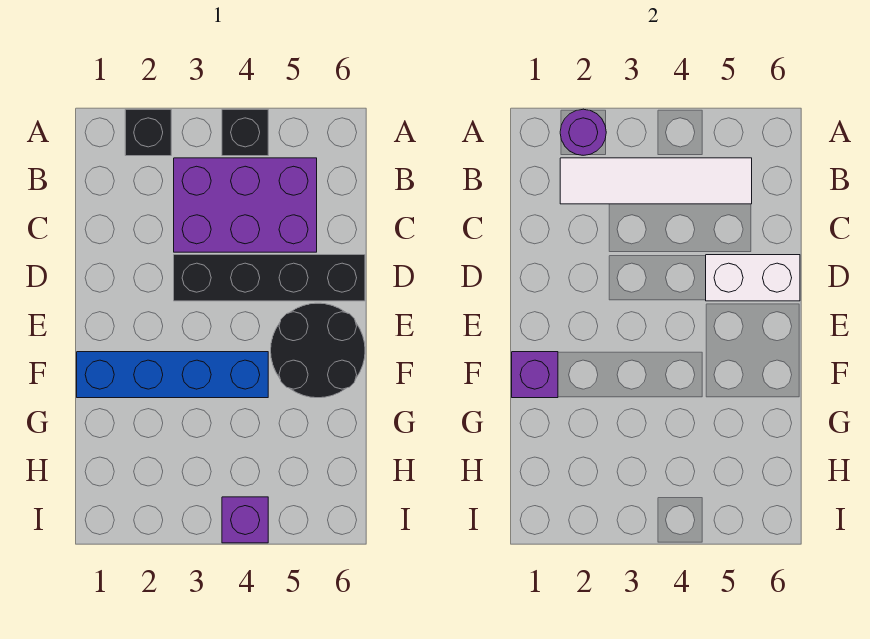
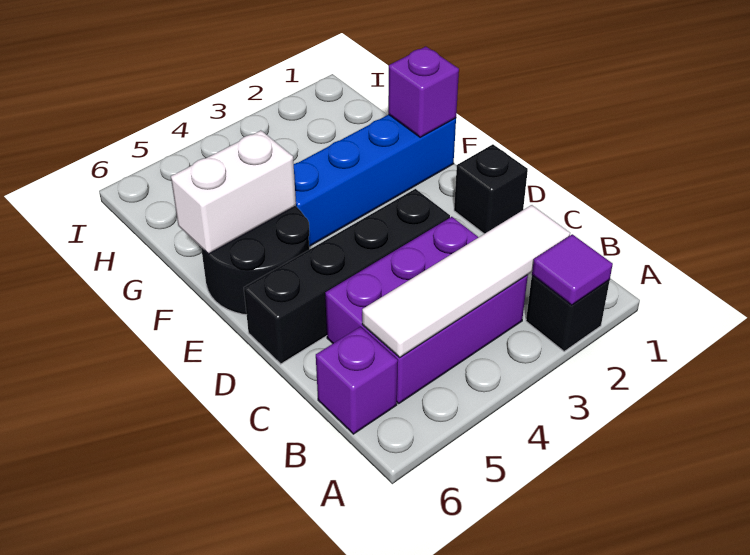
purple round brick A2 level 2 -> purple tile A2 level 2
black brick A4 level 1 -> black brick D1 level 1
white brick D5:D6 level 2 -> white brick F5:F6 level 2
purple brick I4 level 1 -> purple brick B6 level 1

